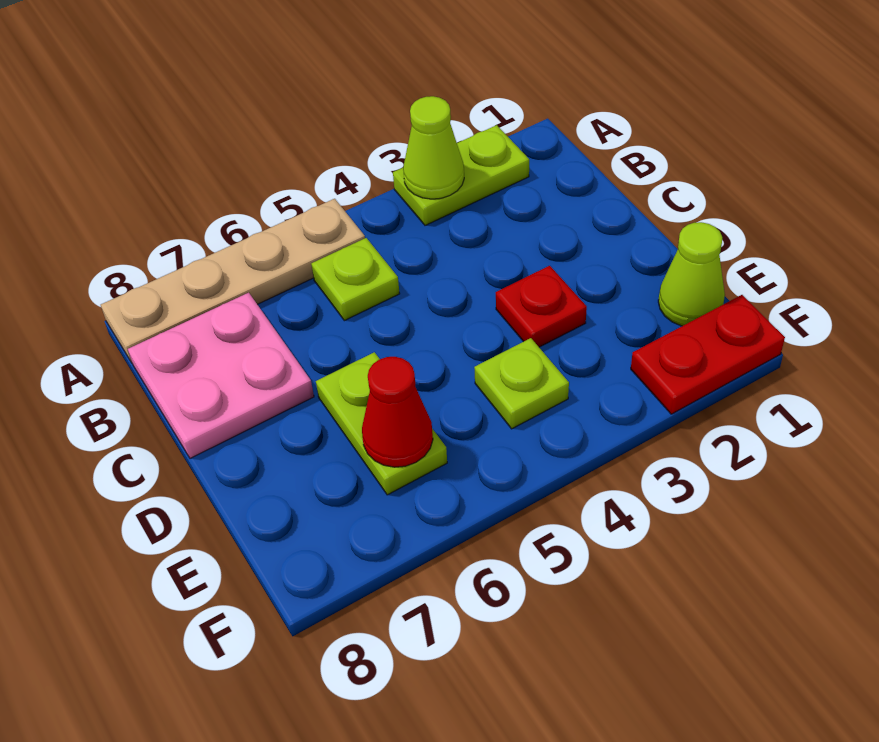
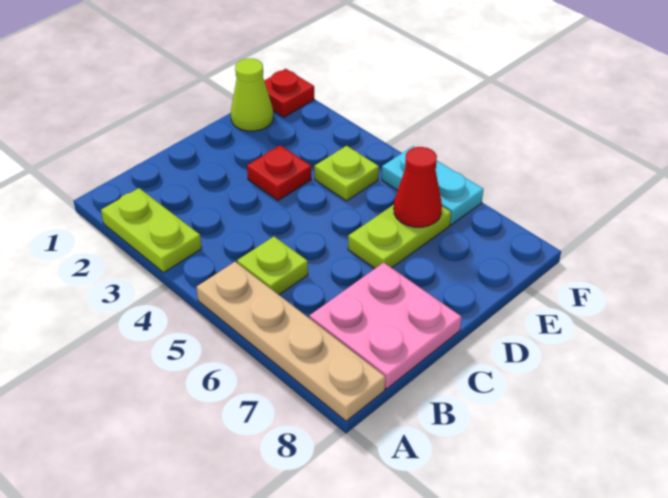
lime cone A3 level 2 -> none
red plate F1:F2 level 1 -> red plate F1 level 1
none -> cyan plate F5:F6 level 1

